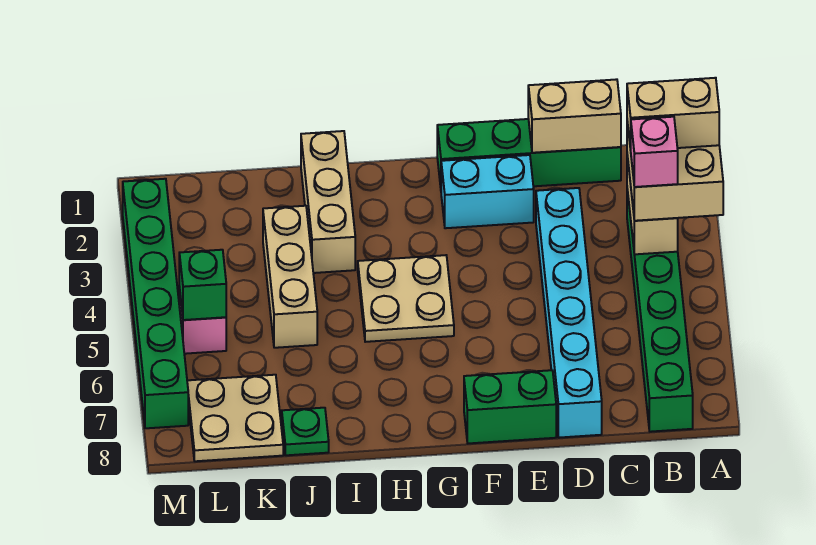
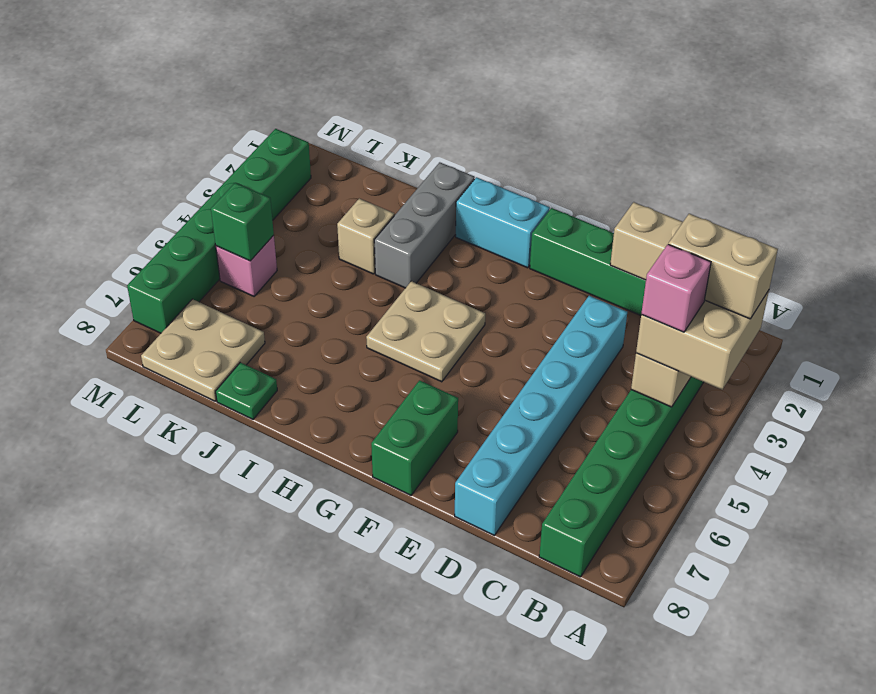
cyan brick E2:F2 level 1 -> cyan brick G1:H1 level 1
green brick E8:F8 level 1 -> green brick F7:F8 level 1
tan brick I1:I3 level 1 -> grey brick I1:I3 level 1
tan brick J3:J5 level 1 -> tan brick J3 level 1

